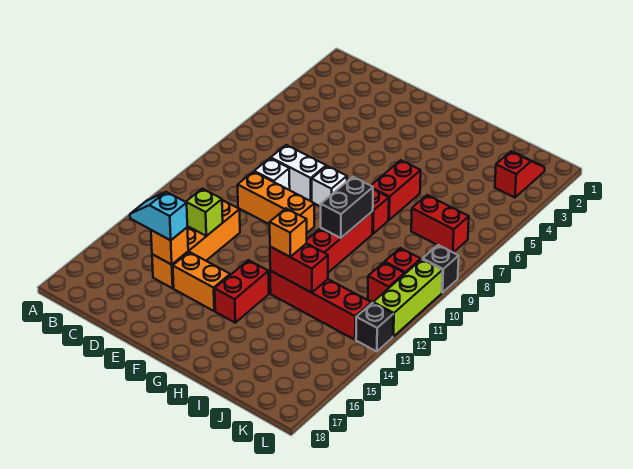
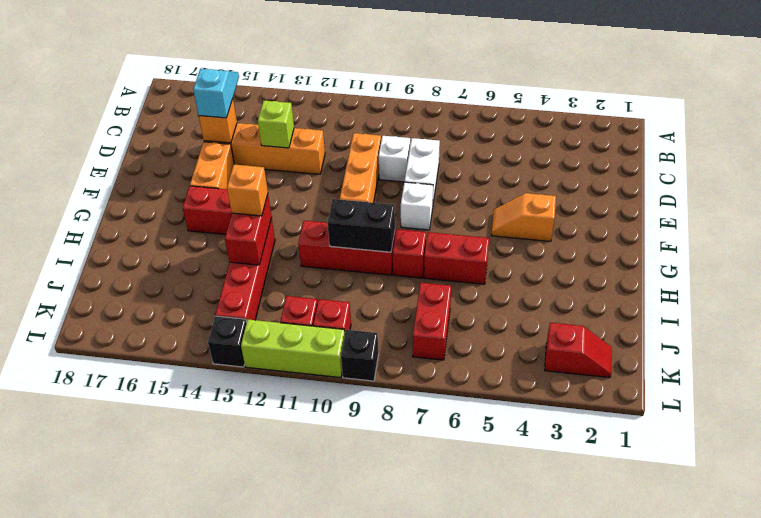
none -> orange slope F4:F5 level 1 top 4

